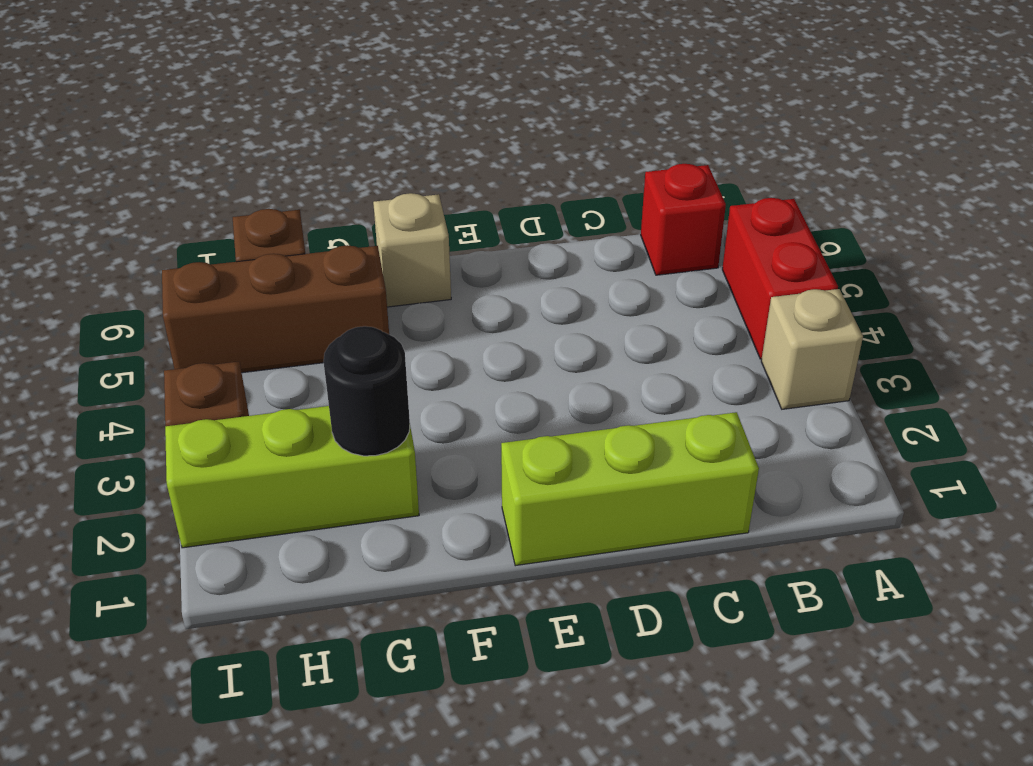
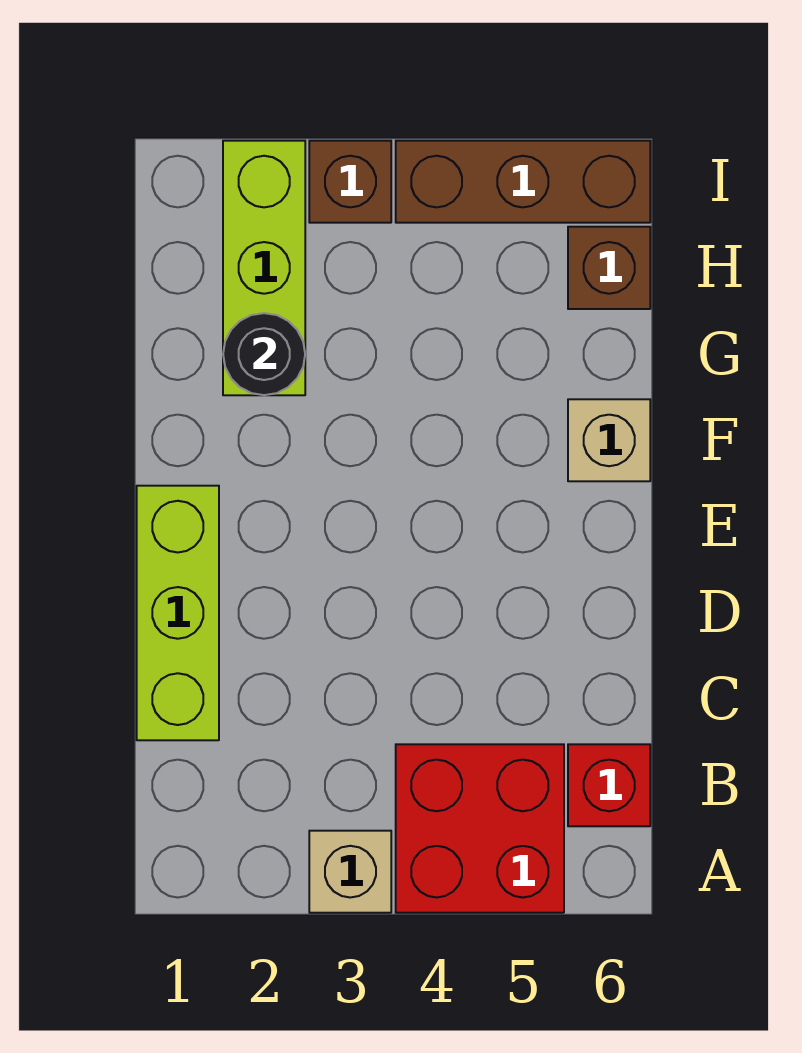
red brick A4:A5 level 1 -> red brick A4:B5 level 1
brown brick G5:I5 level 1 -> brown brick I4:I6 level 1

